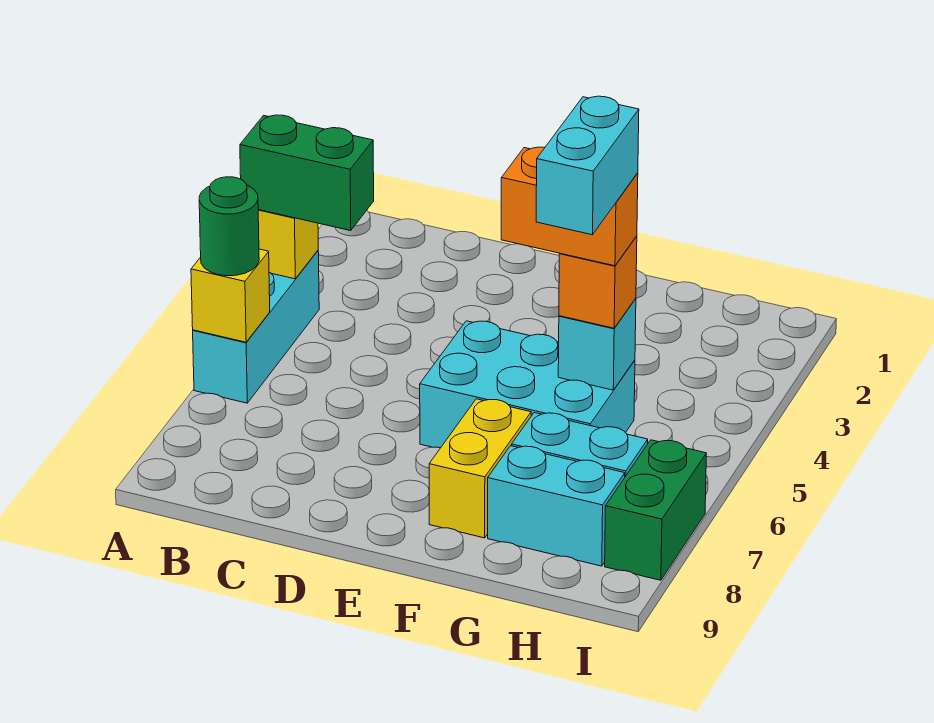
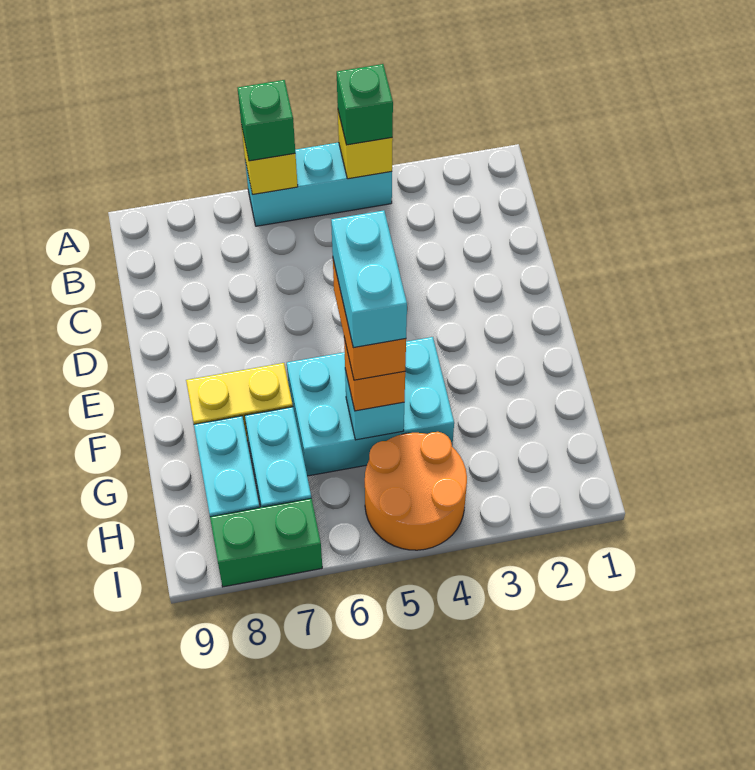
green brick A4:B4 level 3 -> green brick A4 level 3
green round brick A6 level 3 -> green brick A6 level 3
cyan brick E5:G6 level 1 -> cyan brick F4:G6 level 1
cyan brick G5:G6 level 5 -> cyan brick F5:G5 level 5
none -> orange round brick H4:I5 level 1

